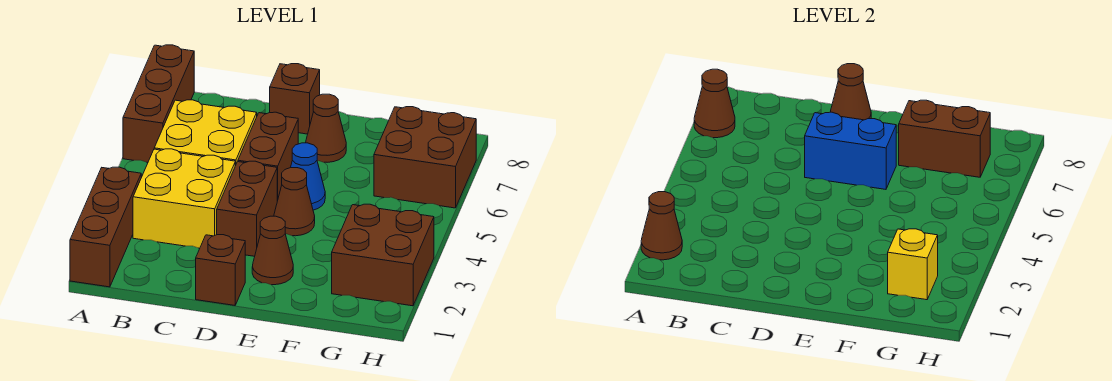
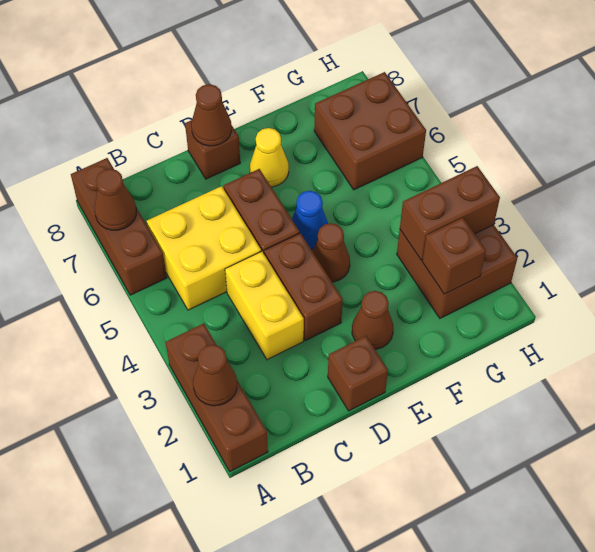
yellow brick B3:C4 level 1 -> yellow brick C3:C4 level 1
blue brick D6:E6 level 2 -> none
brown cone E7 level 1 -> yellow cone E7 level 1
brown brick F7:G7 level 2 -> brown brick G3:H3 level 2
yellow brick G2 level 2 -> brown brick G2 level 2

